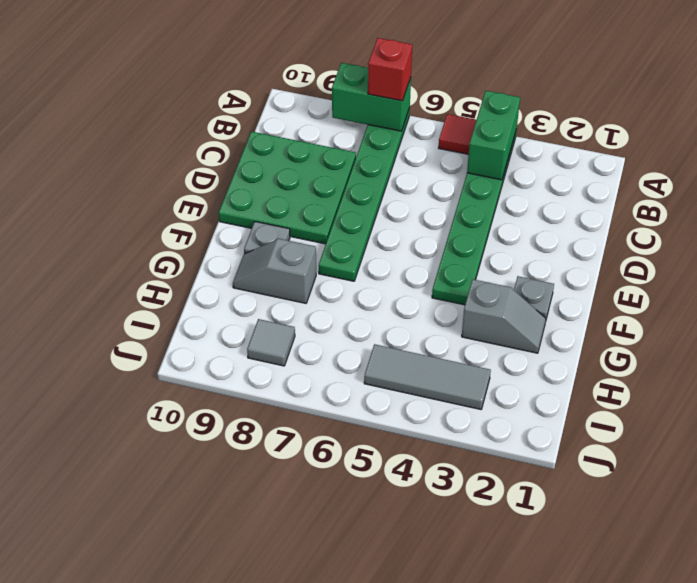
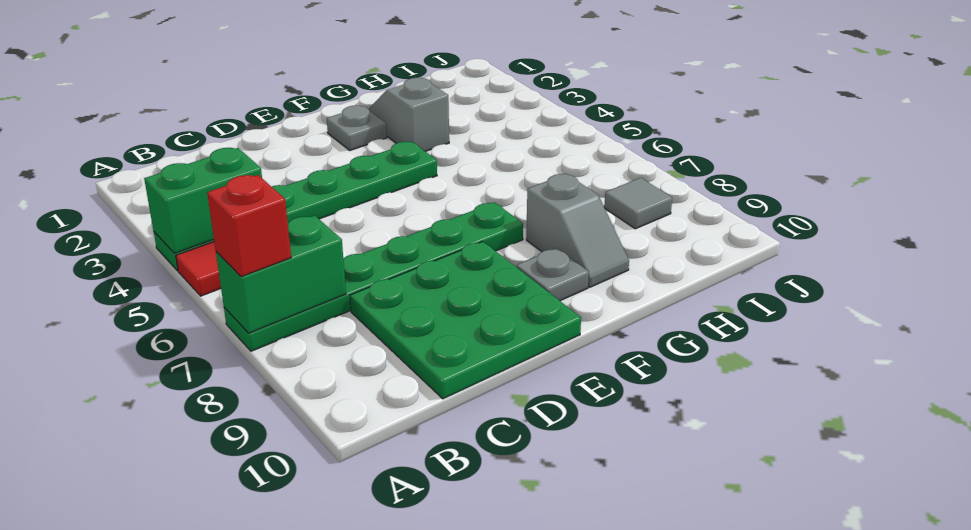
green brick A7:A8 level 2 -> green brick A7:B7 level 2
grey tile I3:I5 level 1 -> none

